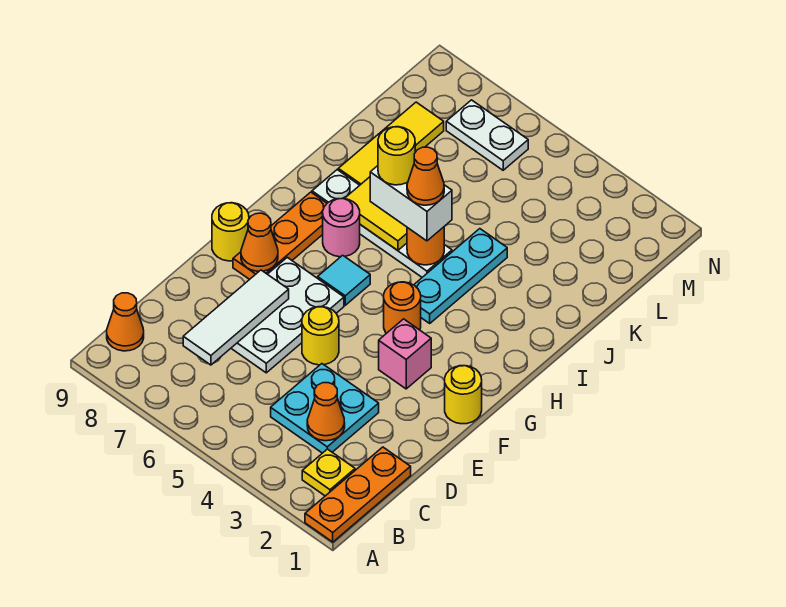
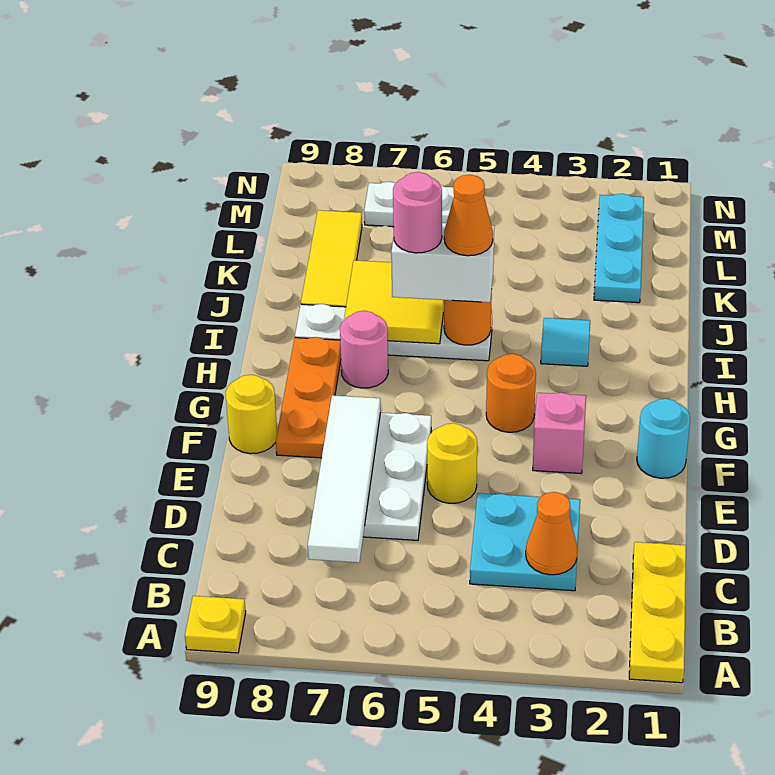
orange plate A1:C1 level 1 -> yellow plate A1:C1 level 1
yellow plate B2 level 1 -> yellow plate A9 level 1
orange cone B9 level 1 -> none
white tile C7:E7 level 2 -> white tile C7:F7 level 2
yellow round brick F1 level 1 -> cyan round brick F1 level 1
orange cone F8 level 2 -> none
cyan tile G6 level 1 -> cyan tile I3 level 1
cyan plate H4:J4 level 1 -> cyan plate K2:M2 level 1
yellow round brick I6 level 4 -> pink round brick I6 level 4

